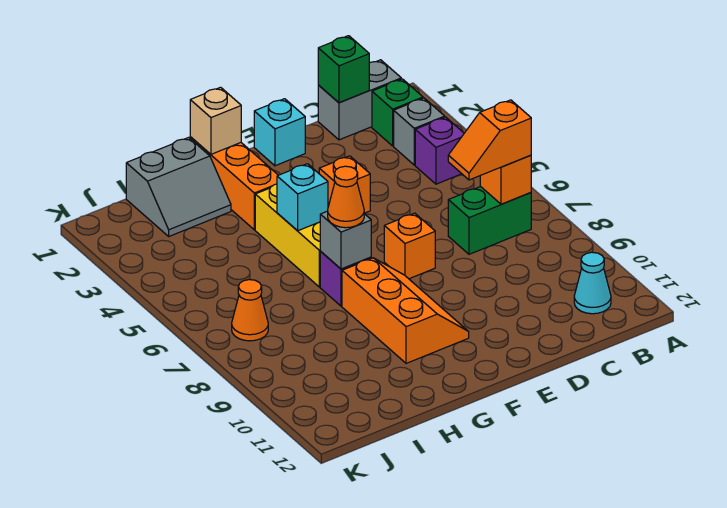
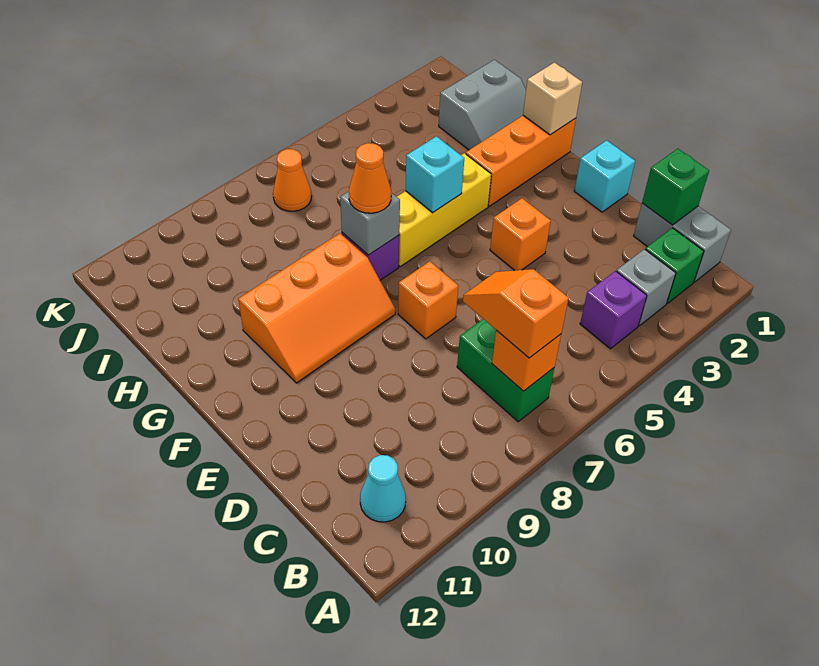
grey slope H1:I2 level 1 top 1 -> grey slope H1:I2 level 1 top I

